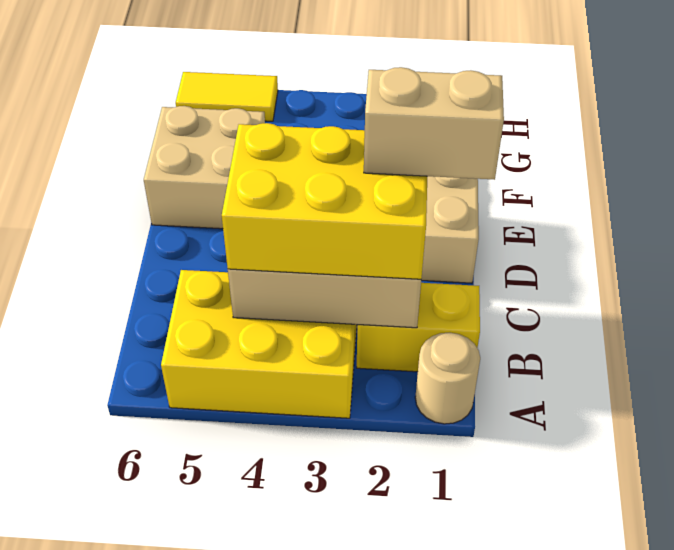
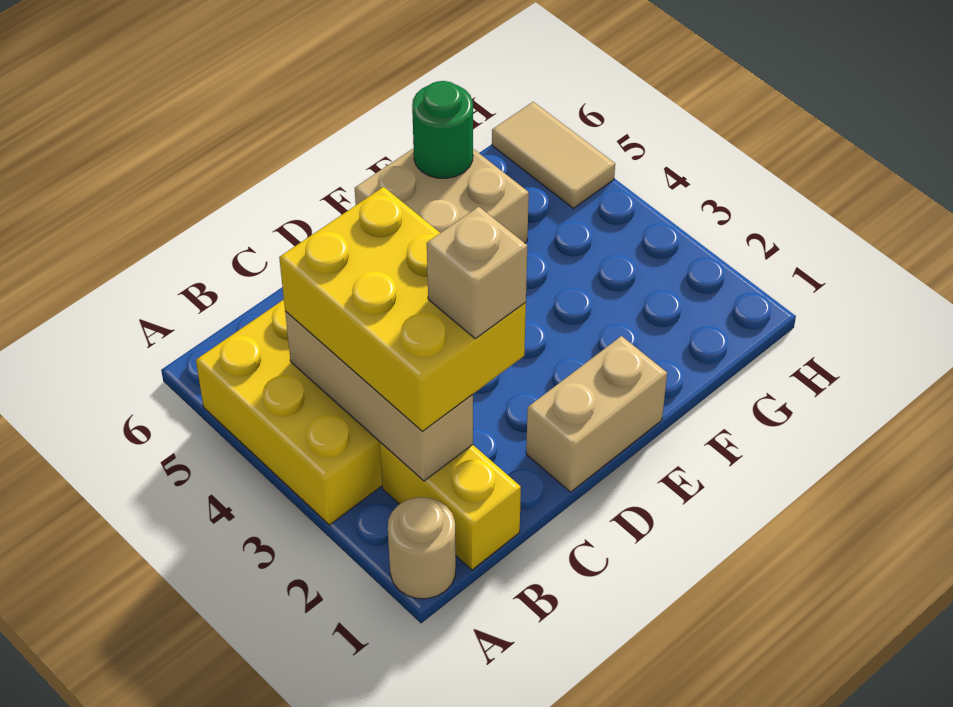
tan brick C1:C2 level 4 -> tan brick C2 level 4
none -> green round brick F6 level 2
yellow tile H5:H6 level 1 -> tan tile H5:H6 level 1

